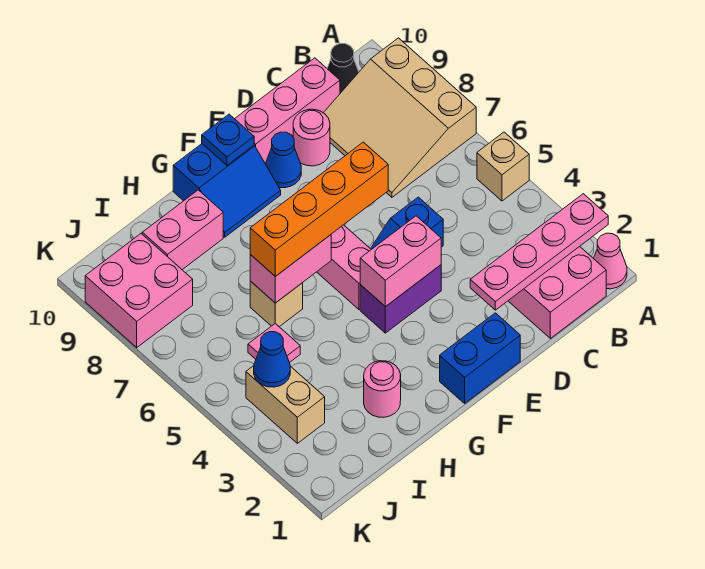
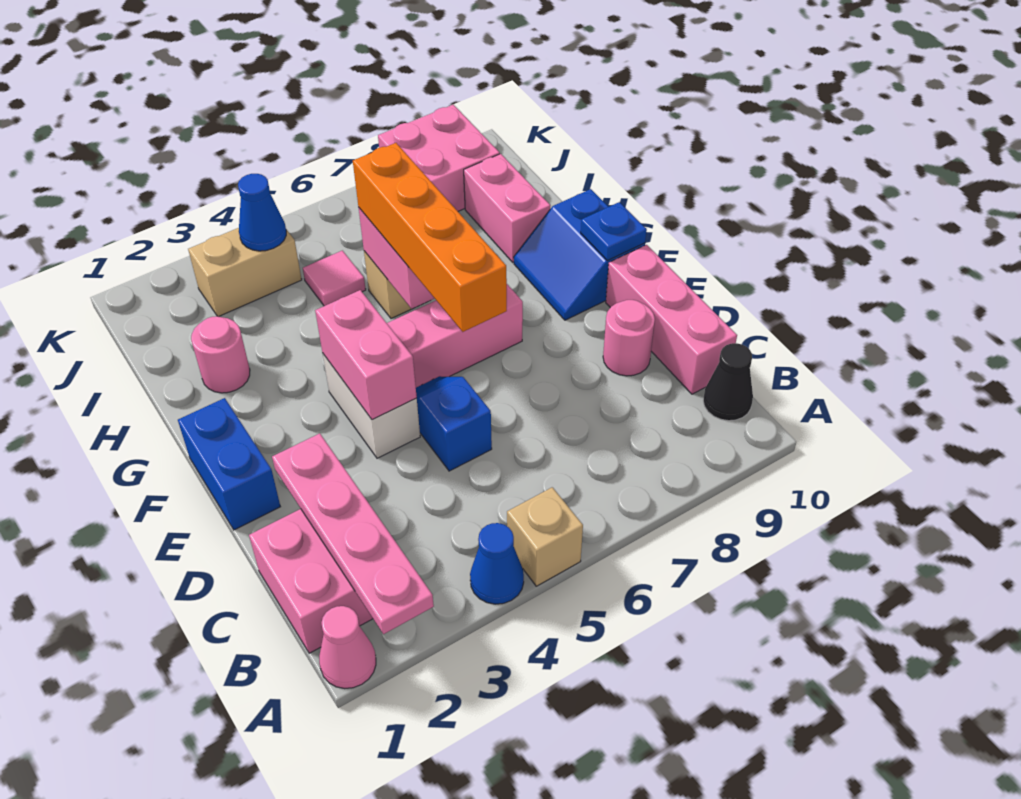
tan slope A7:C9 level 1 top A -> none
purple brick E4:F4 level 1 -> white brick E4:F4 level 1
blue cone E9 level 1 -> blue cone A4 level 1

